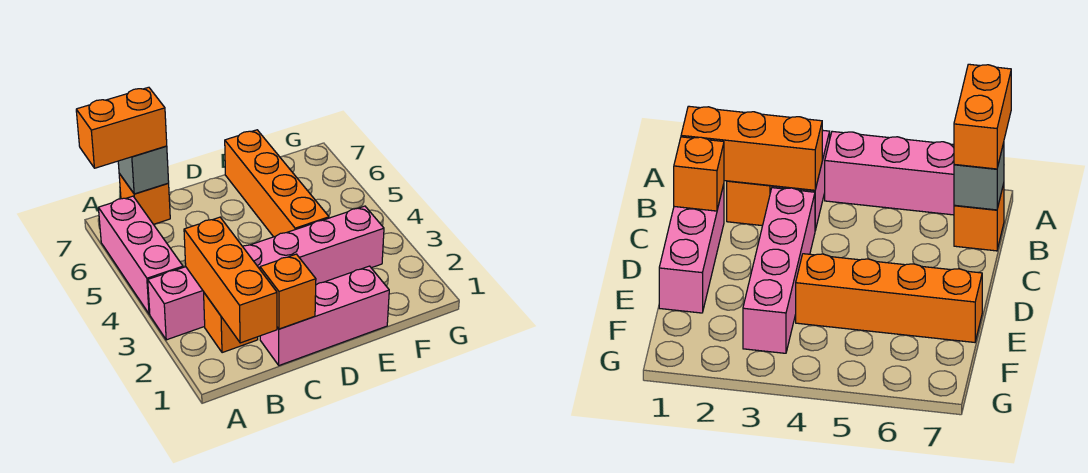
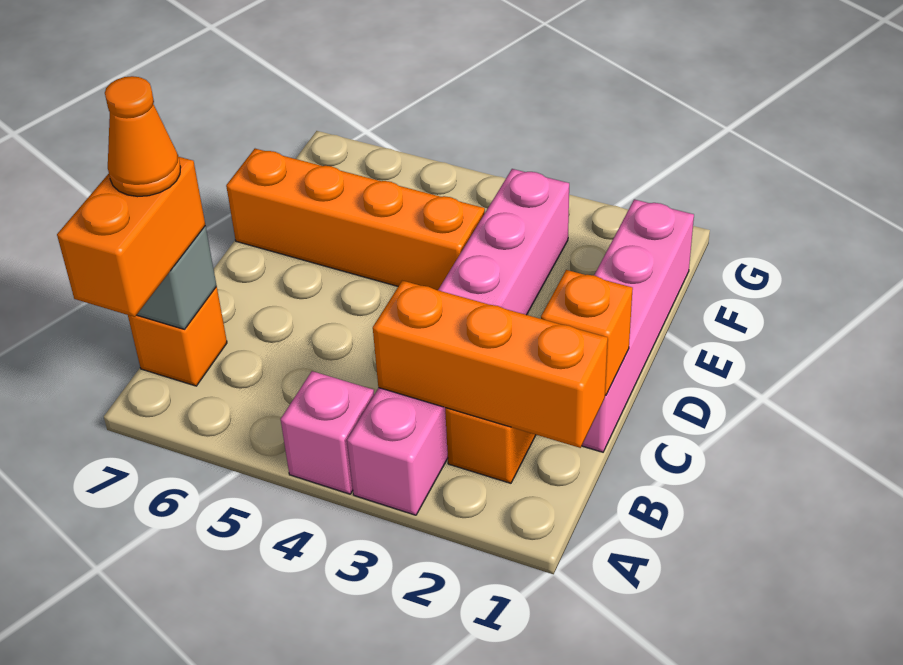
pink brick A4:A6 level 1 -> pink brick A4 level 1
none -> orange cone B7 level 4
pink brick C1:E1 level 1 -> pink brick C1:F1 level 1

